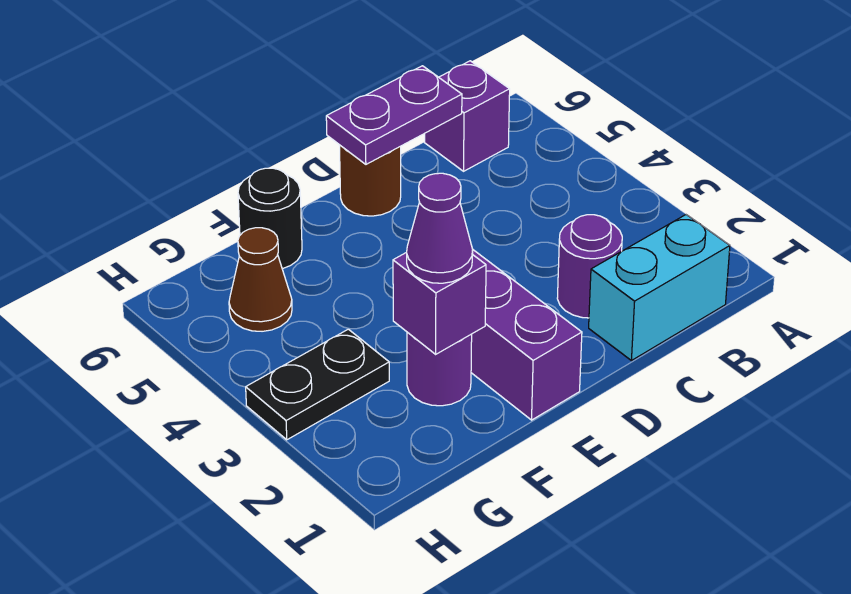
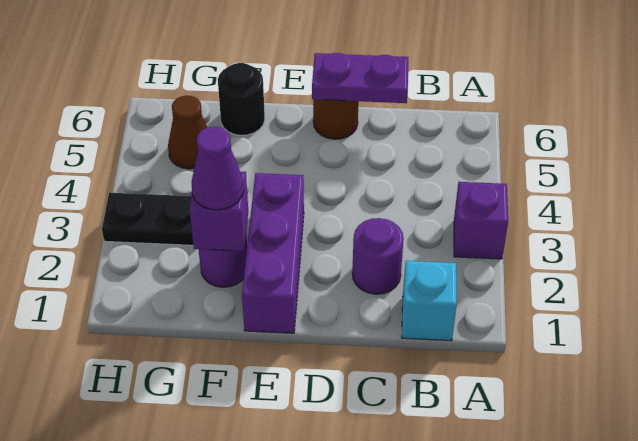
cyan brick B1:C1 level 1 -> cyan brick B1 level 1
purple brick B6 level 1 -> purple brick A3 level 1

